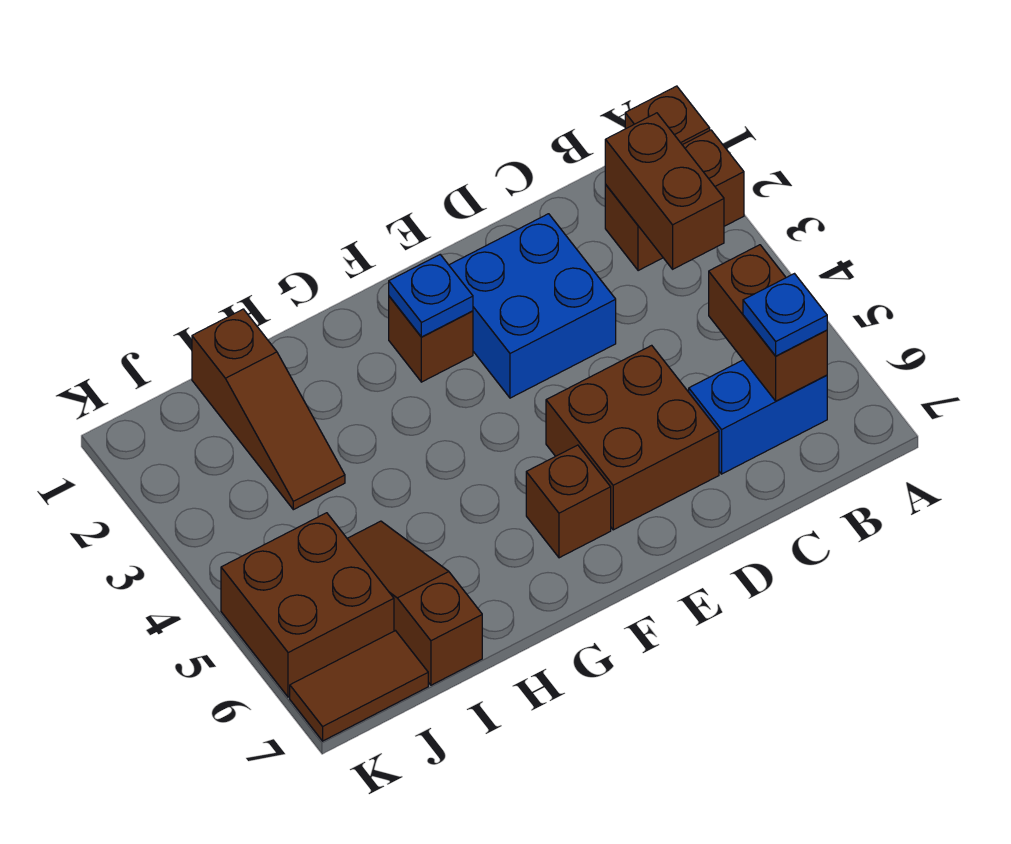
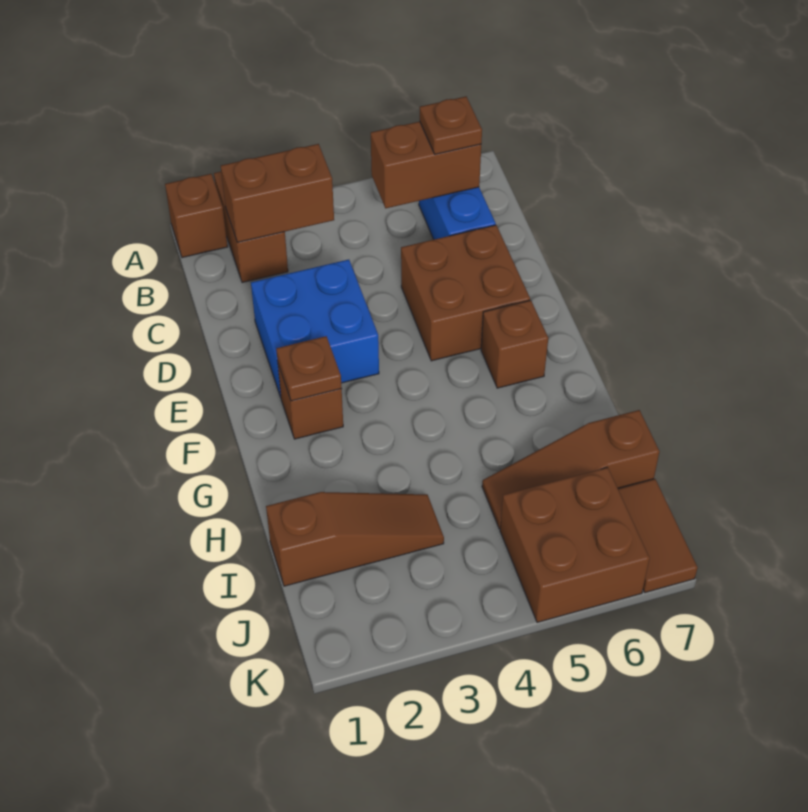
blue plate B6 level 3 -> brown plate B6 level 3
blue plate F2 level 2 -> brown plate F2 level 2

